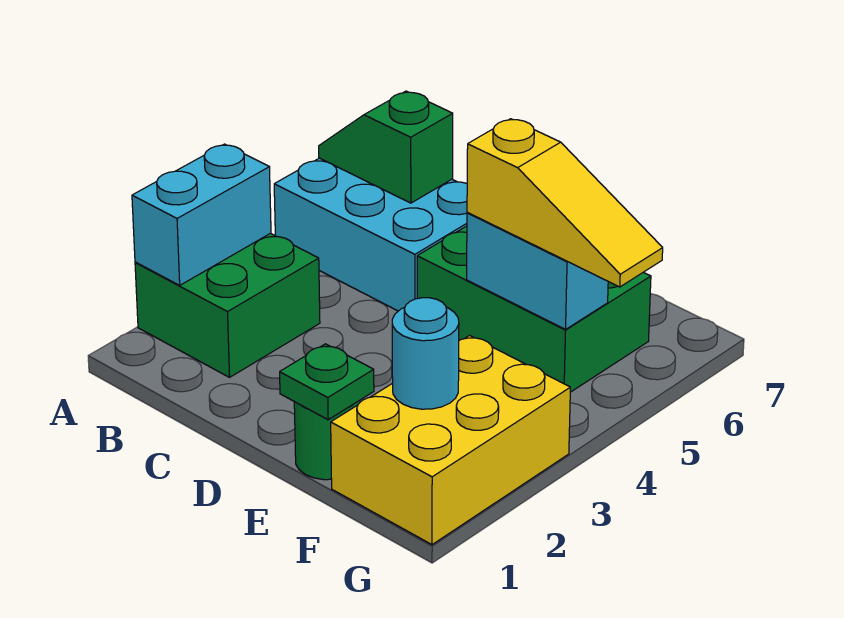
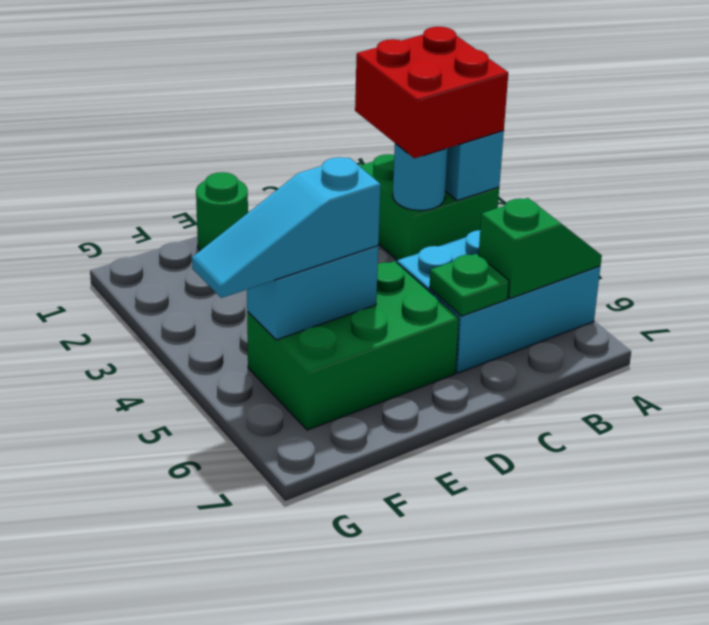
none -> red brick A2:B3 level 3
green plate E1 level 2 -> green plate C6 level 2
yellow slope E5:G5 level 3 top E -> cyan slope E5:G5 level 3 top E
yellow brick F1:G3 level 1 -> none
cyan round brick F2 level 2 -> cyan round brick B3 level 2

